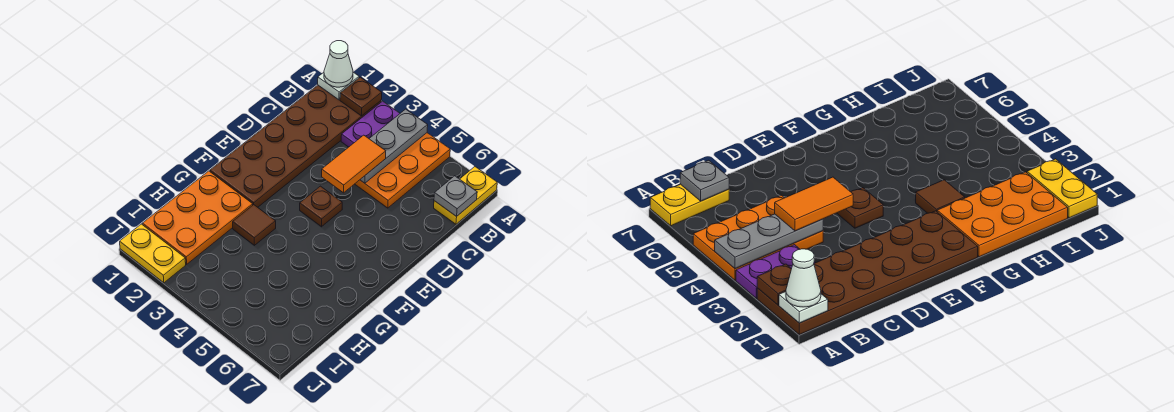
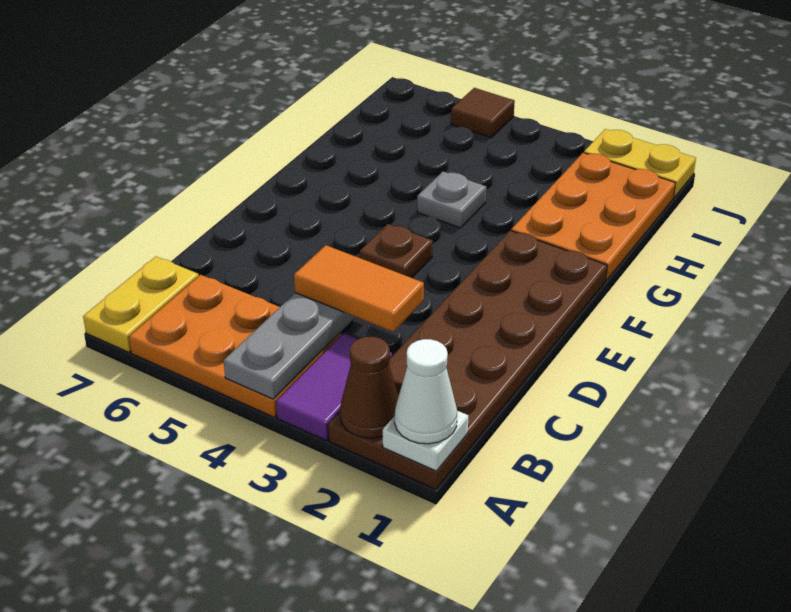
brown plate A2 level 2 -> brown cone A2 level 2
purple plate A3:B3 level 1 -> purple tile A3:B3 level 1
orange plate A4:C5 level 1 -> orange plate A4:B6 level 1
grey plate B7 level 2 -> grey plate G4 level 1
orange tile C4:D4 level 3 -> orange tile C3:C4 level 3
brown tile G3 level 1 -> brown tile J5 level 1

